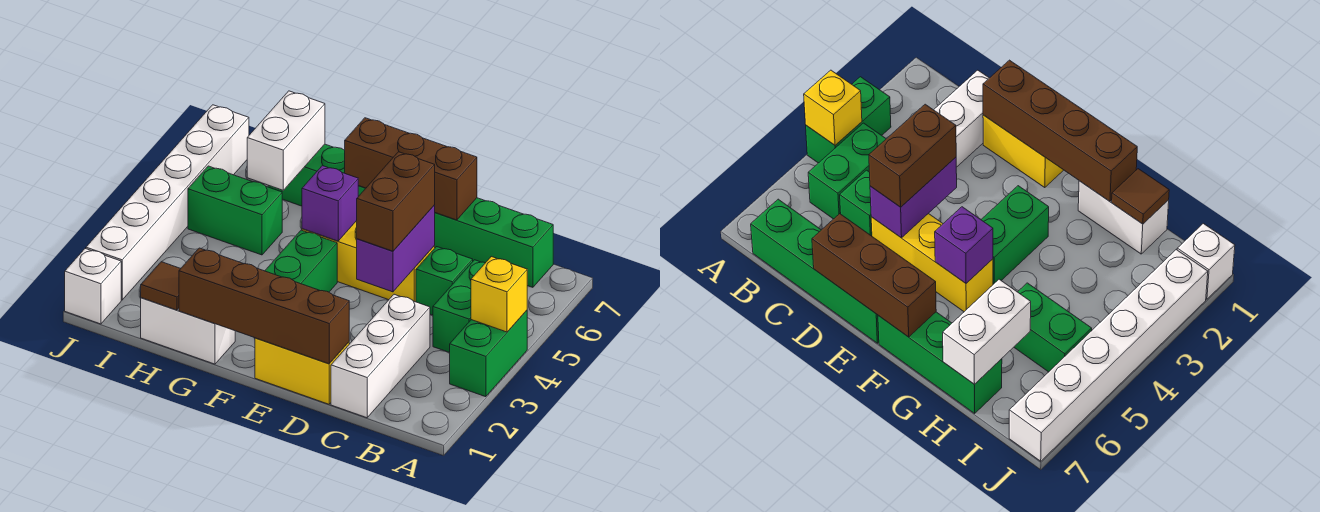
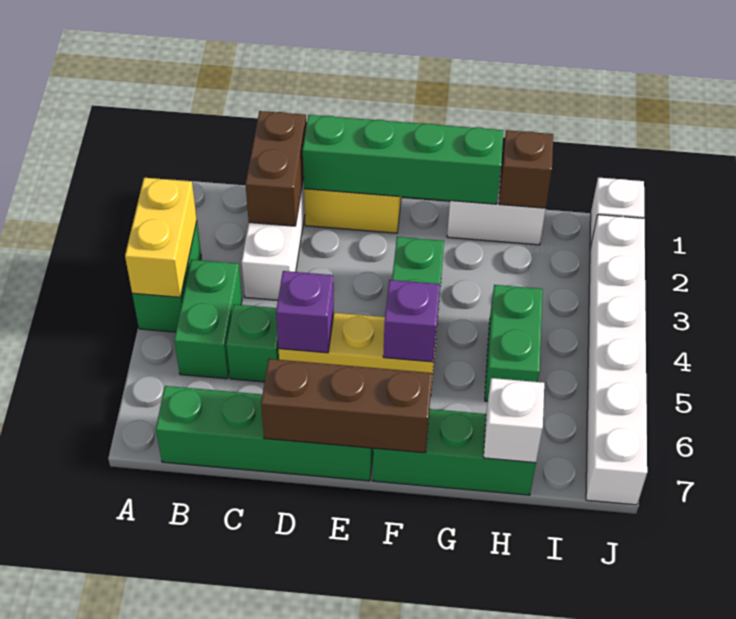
yellow brick A4 level 2 -> yellow brick A3:A4 level 2
brown brick D1:G1 level 2 -> green brick D1:G1 level 2
purple brick D4:D5 level 2 -> purple brick D5 level 2
brown brick D4:D5 level 3 -> brown brick C1:C2 level 2
brown tile H1 level 2 -> brown brick H1 level 2
green brick H5:I5 level 1 -> green brick H4:H5 level 1
white brick H6:H7 level 2 -> white brick H7 level 2

